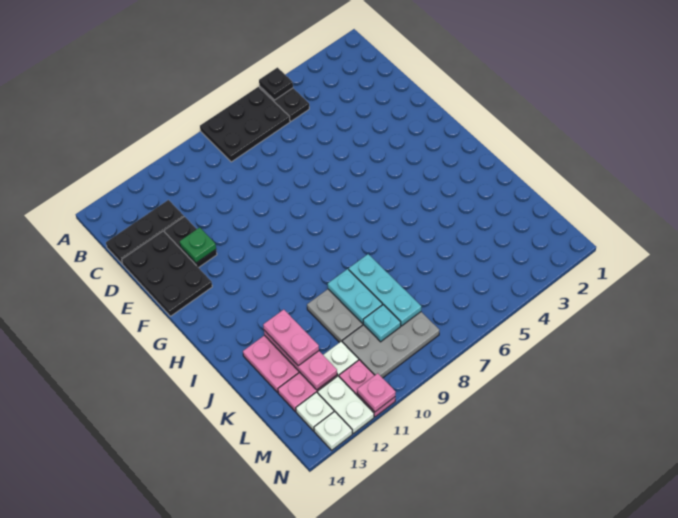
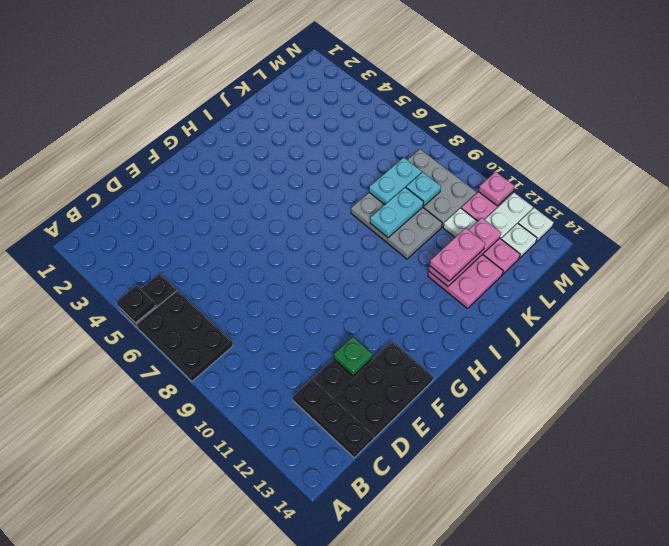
cyan plate J8:L8 level 2 -> cyan plate K8:L8 level 2

